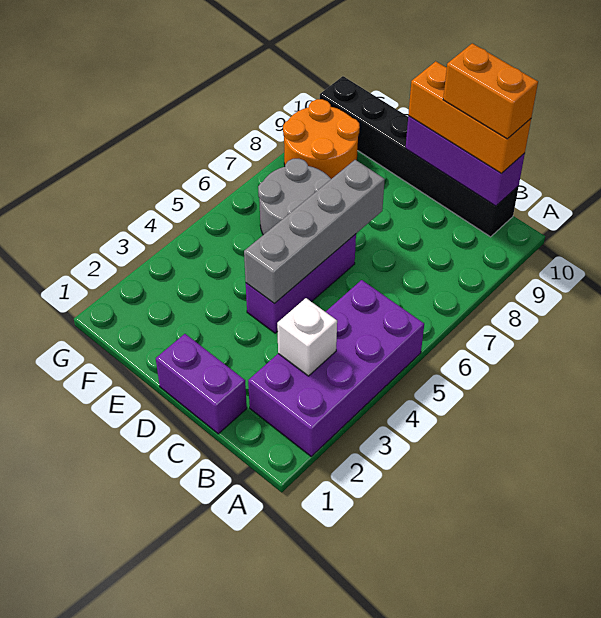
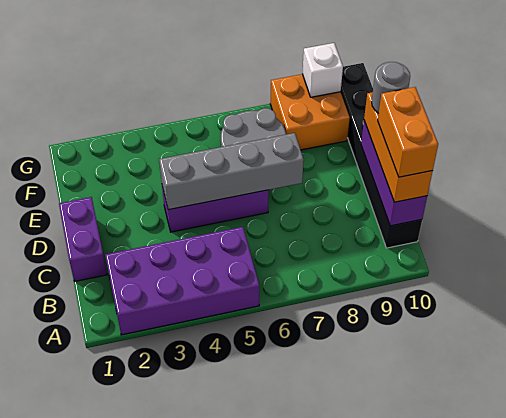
white brick B3 level 2 -> white brick G9 level 2
none -> grey round brick D10 level 4
orange round brick F8:G9 level 1 -> orange brick F8:G9 level 1

